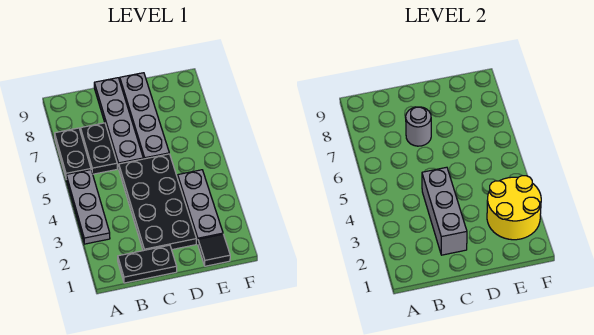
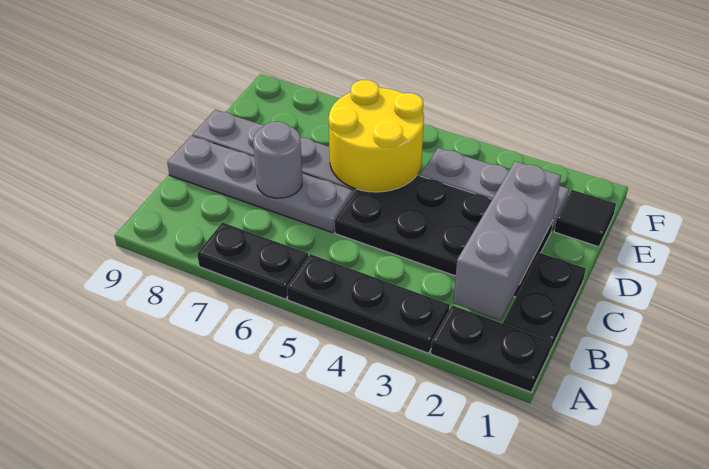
grey plate A3:A5 level 1 -> black plate A3:A5 level 1
black plate B6:B7 level 1 -> black plate A1:A2 level 1
grey brick C2:C4 level 2 -> grey brick B2:D2 level 2
yellow round brick E2:F3 level 2 -> yellow round brick D5:E6 level 2

